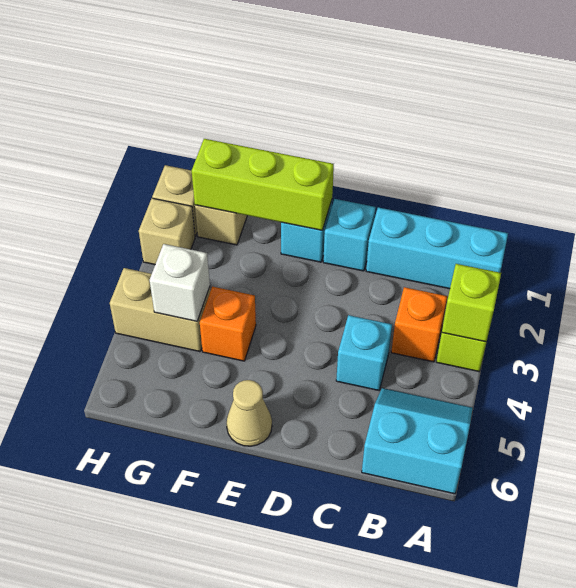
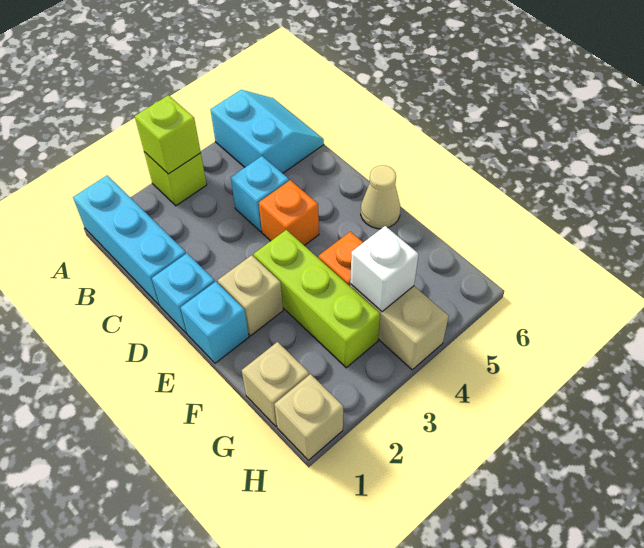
cyan slope A5:B6 level 1 top 6 -> cyan slope A5:B6 level 1 top 5
orange brick B3 level 1 -> orange brick D4 level 1
lime brick E1:G1 level 2 -> lime brick E3:G3 level 1
tan brick H2 level 1 -> tan brick E2 level 1

